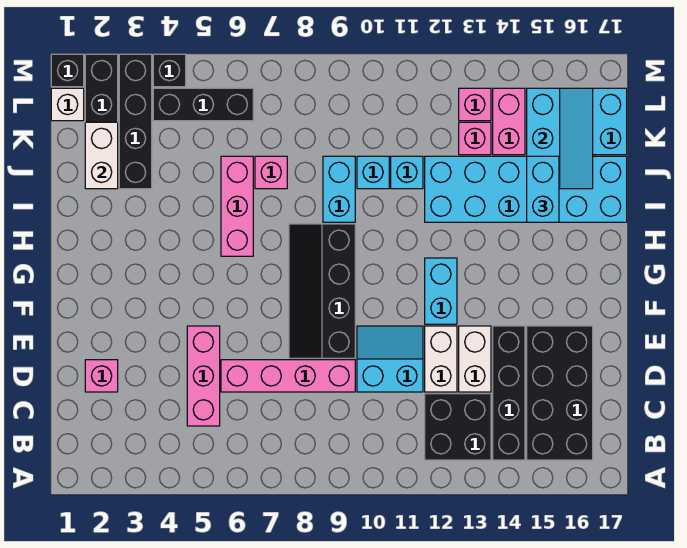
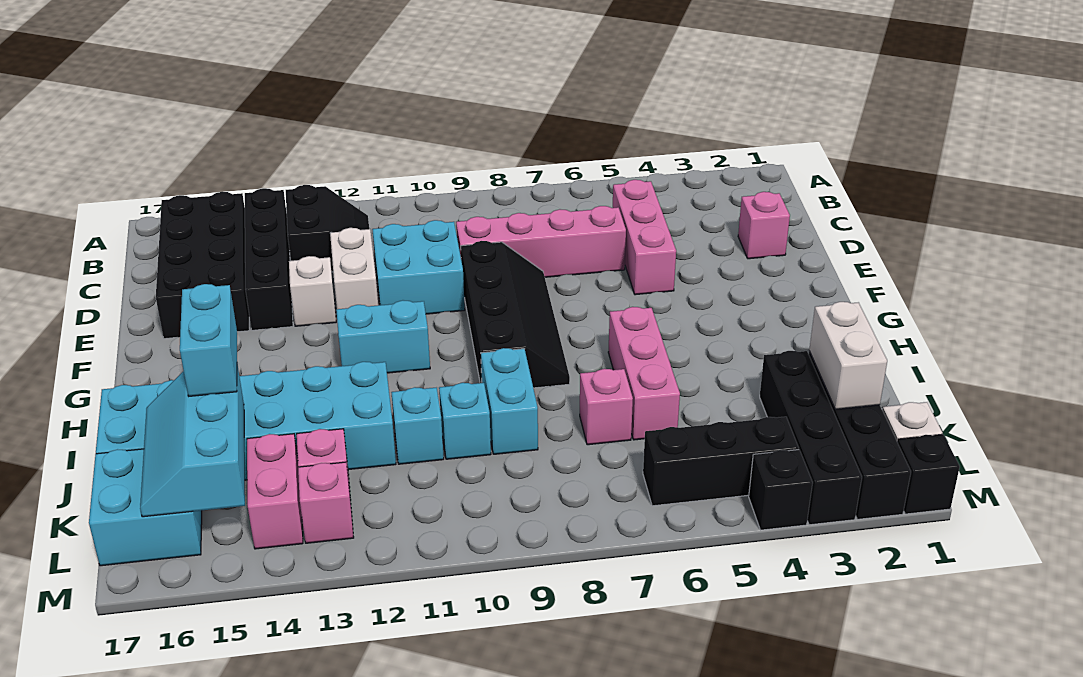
black brick B12:C13 level 1 -> black slope B12:C13 level 1 top 13
cyan slope D10:E11 level 1 top D -> cyan brick D10:E11 level 1
white brick D13:E13 level 1 -> white brick E13 level 1
cyan brick F12:G12 level 1 -> cyan brick G11:G12 level 1

